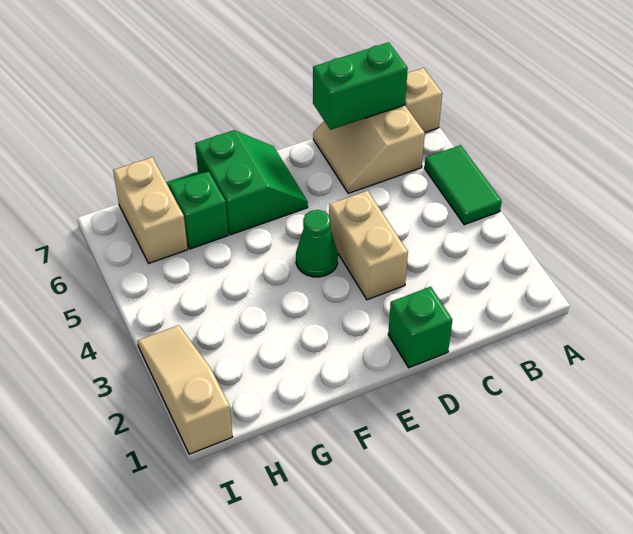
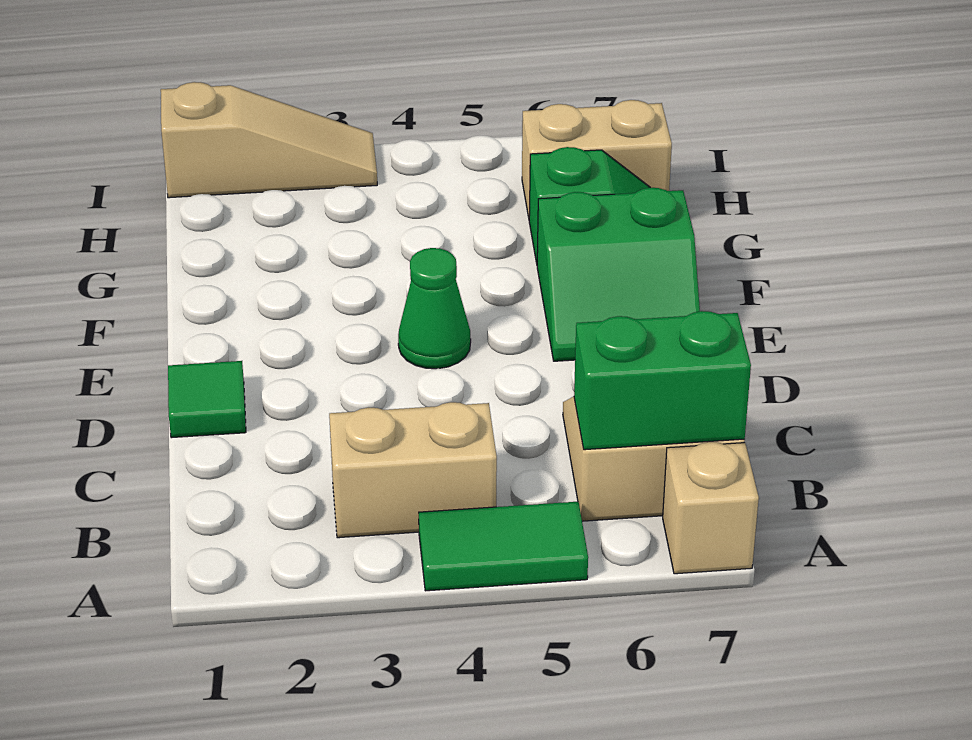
green brick B7:C7 level 2 -> green brick B6:B7 level 2
green brick D1 level 1 -> green tile D1 level 1
tan brick D3:D4 level 1 -> tan brick B3:B4 level 1

